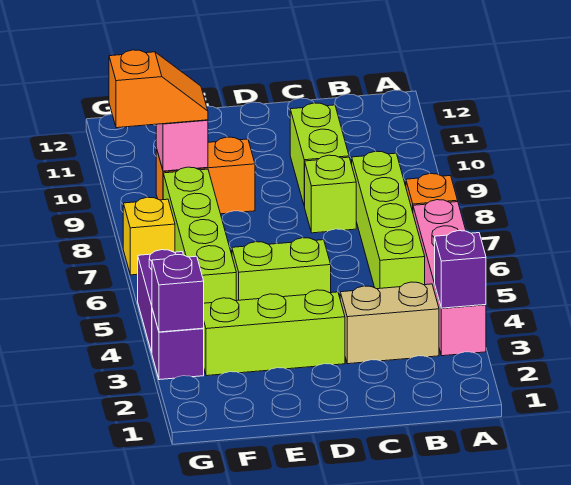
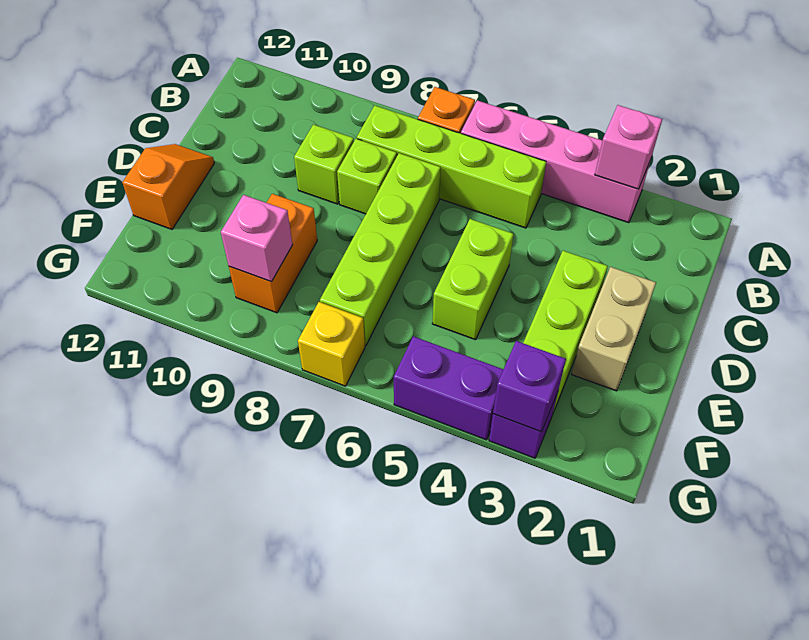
purple brick A3 level 2 -> pink brick A3 level 2
tan brick B3:C3 level 1 -> tan brick D2:E2 level 1
lime brick C9:C10 level 1 -> lime brick C9 level 1
lime brick F5:F8 level 1 -> lime brick C7:F7 level 1
orange slope F9:G9 level 3 top G -> orange slope D12:E12 level 1 top E

